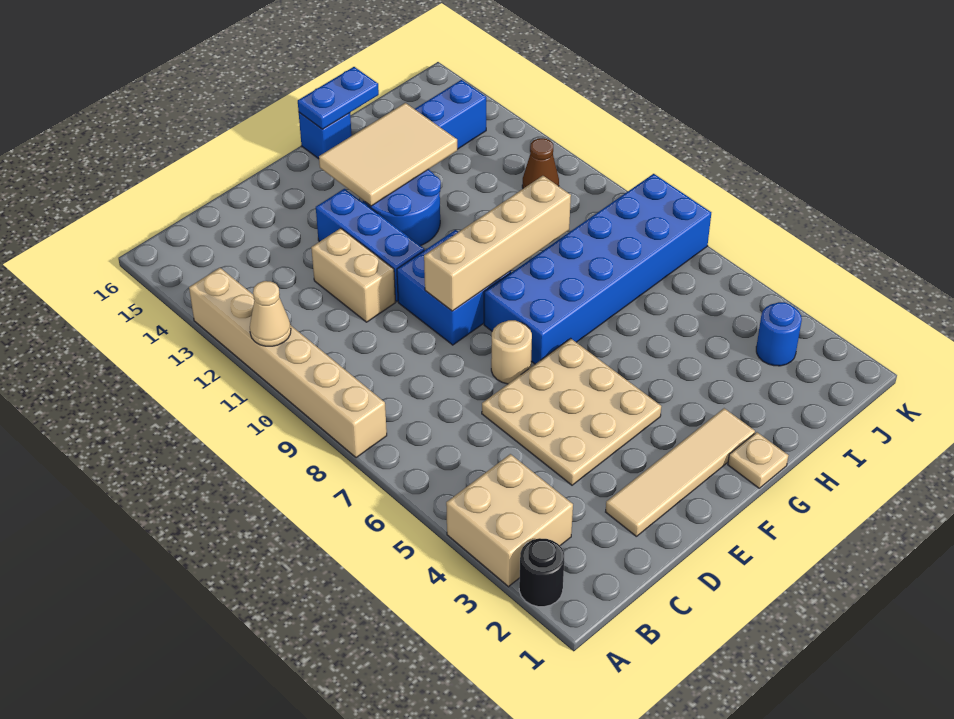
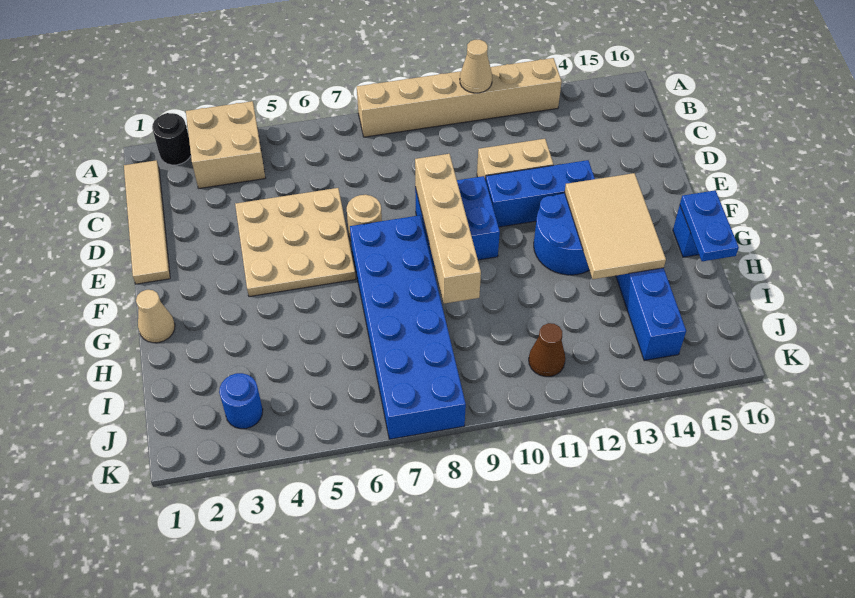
tan tile D2:G2 level 1 -> tan tile B1:E1 level 1
tan plate G1 level 1 -> tan cone G1 level 1

